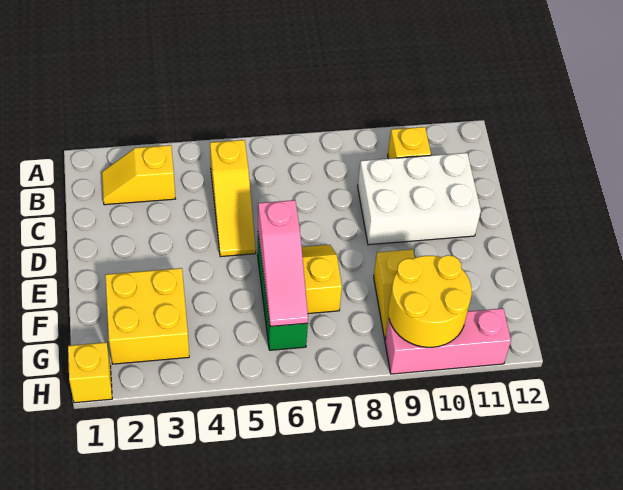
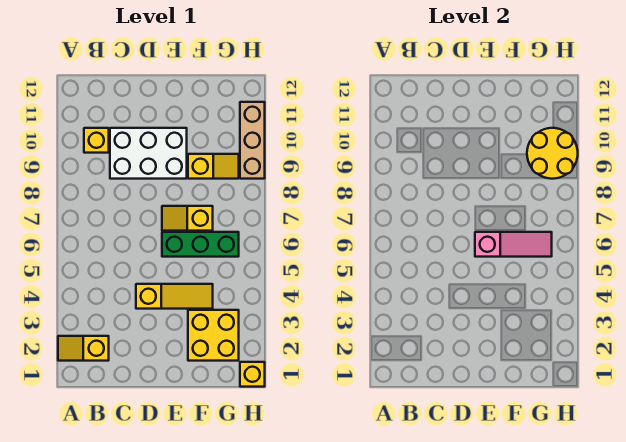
yellow slope B2:B3 level 1 top 3 -> yellow slope A2:B2 level 1 top B
yellow slope B5:D5 level 1 top B -> yellow slope D4:F4 level 1 top D
white brick C9:D11 level 1 -> white brick C9:E10 level 1
pink brick H9:H11 level 1 -> tan brick H9:H11 level 1

